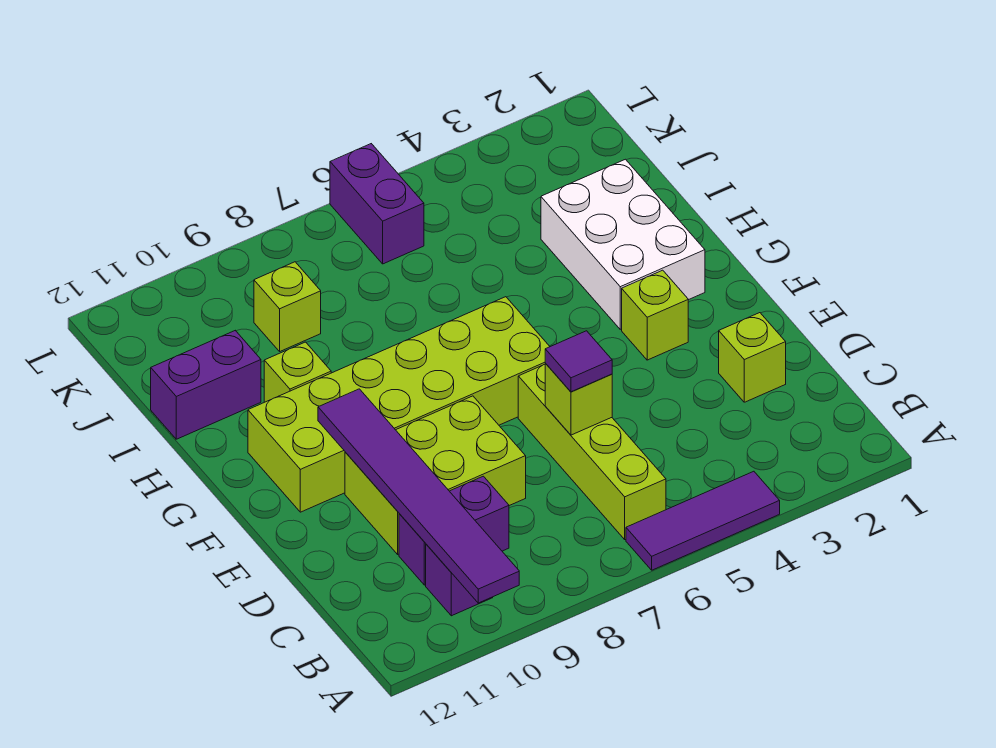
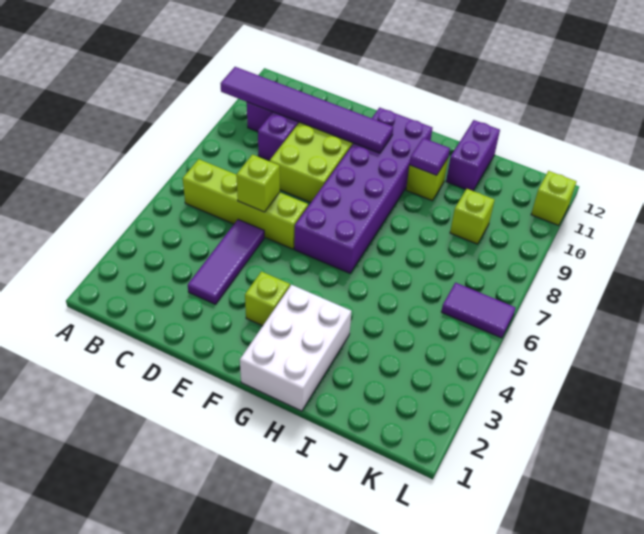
purple tile A4:A6 level 1 -> purple tile D3:D5 level 1
lime brick D2 level 1 -> lime brick L11 level 1
purple tile D6 level 3 -> purple tile H10 level 2
lime brick F6:G11 level 1 -> purple brick F6:G11 level 1
white brick G2:I3 level 1 -> white brick G1:H3 level 1
purple brick K6:L6 level 1 -> purple tile K6:L6 level 1

